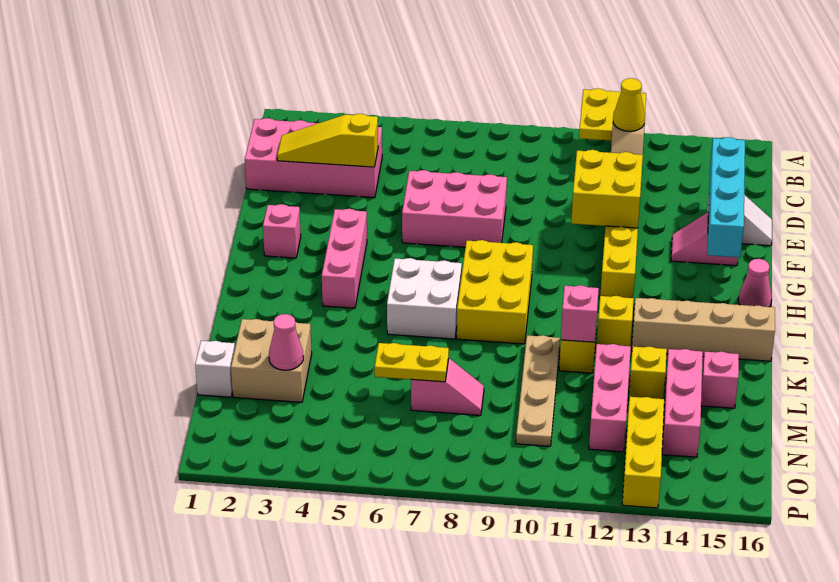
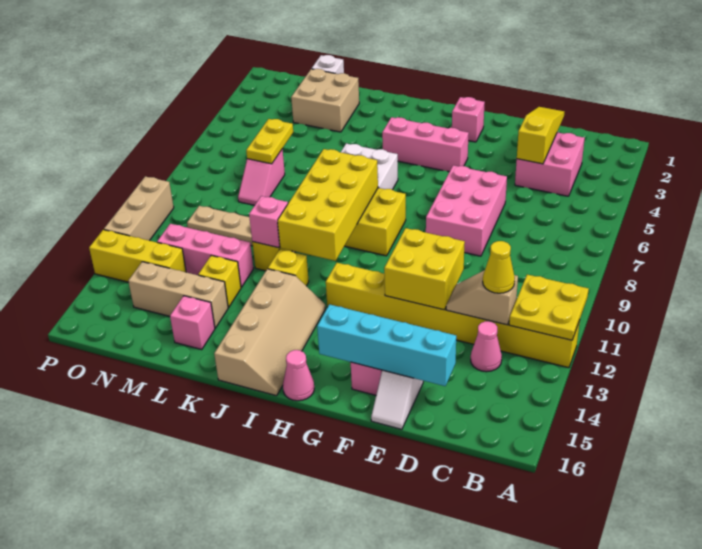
pink brick C1:D4 level 1 -> pink brick C3:D4 level 1
none -> yellow brick I8:J11 level 2
pink brick L14:N14 level 1 -> tan brick L14:N14 level 1
pink cone M3 level 2 -> pink cone C13 level 1
none -> tan brick P10:P12 level 1

